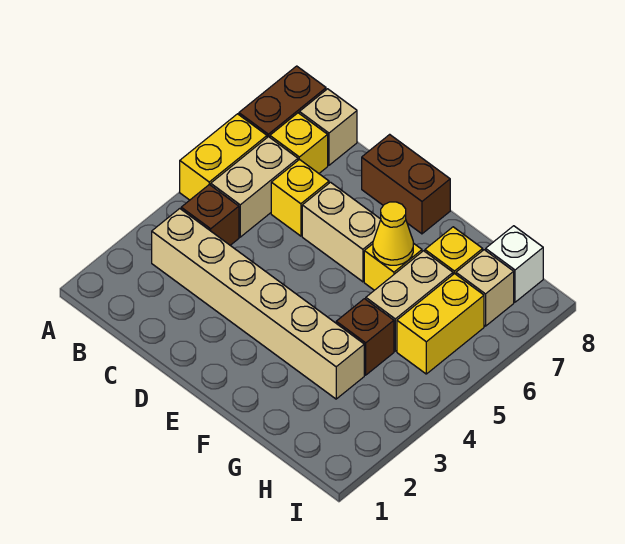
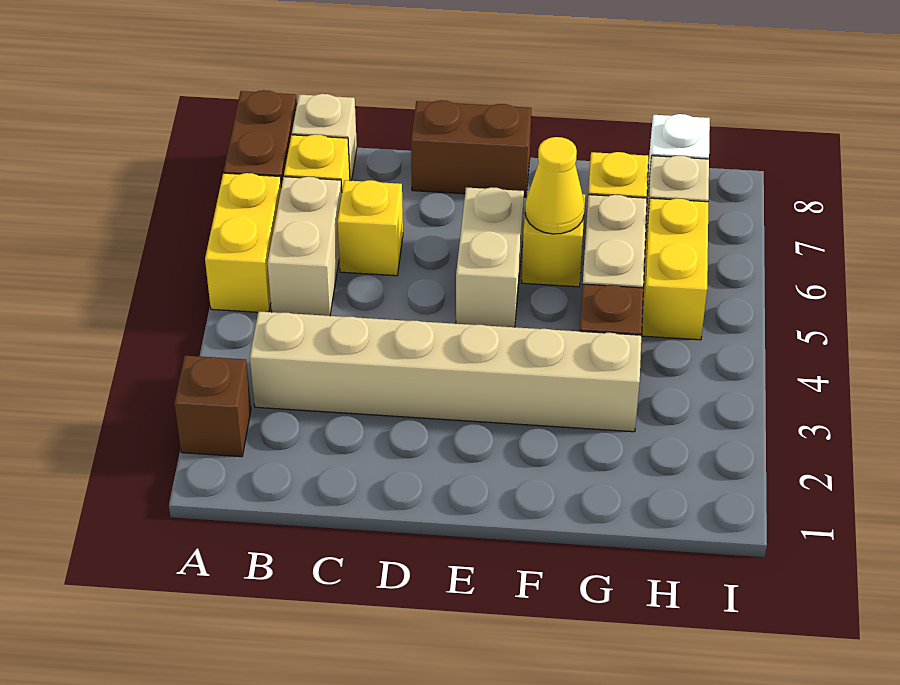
brown brick B4 level 1 -> brown brick A2 level 1
tan brick D6:E6 level 1 -> tan brick E5:E6 level 1

